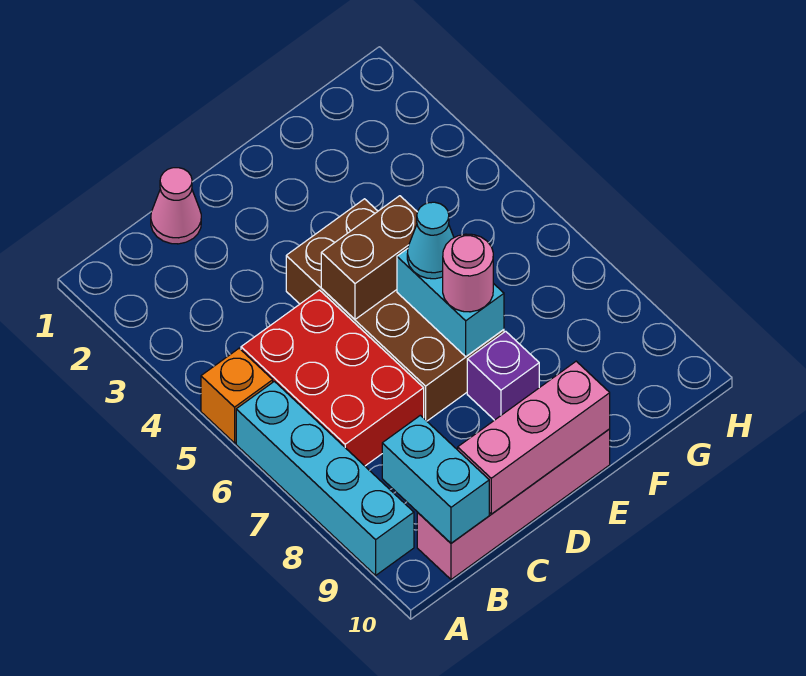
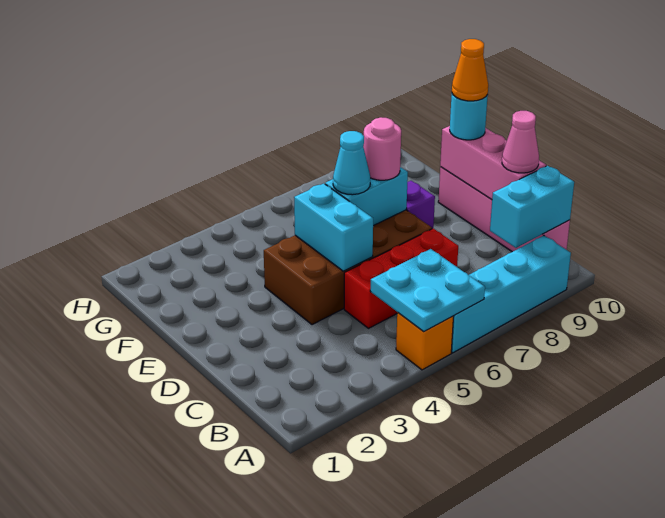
none -> cyan plate A5:B6 level 2
red brick B5:C7 level 1 -> red brick C5:C7 level 1
pink cone C1 level 1 -> pink cone C10 level 3
brown brick D5:E5 level 2 -> cyan brick D5:E5 level 2
none -> cyan round brick E10 level 3
none -> orange cone E10 level 4

